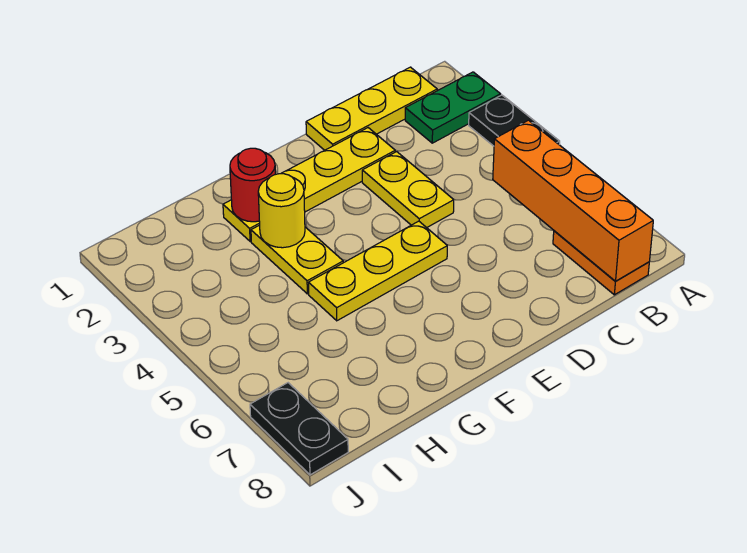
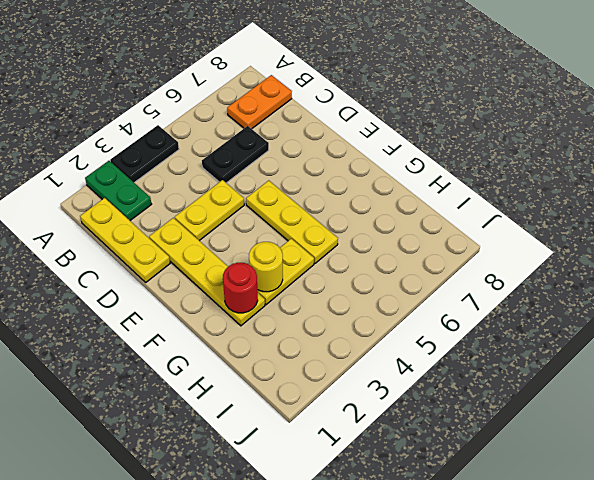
orange brick B5:B8 level 2 -> none
black plate J7:J8 level 1 -> black plate C5:C6 level 1

